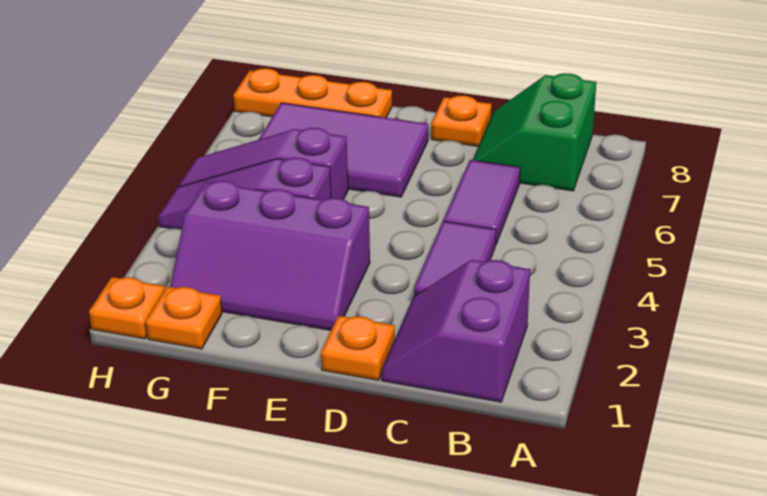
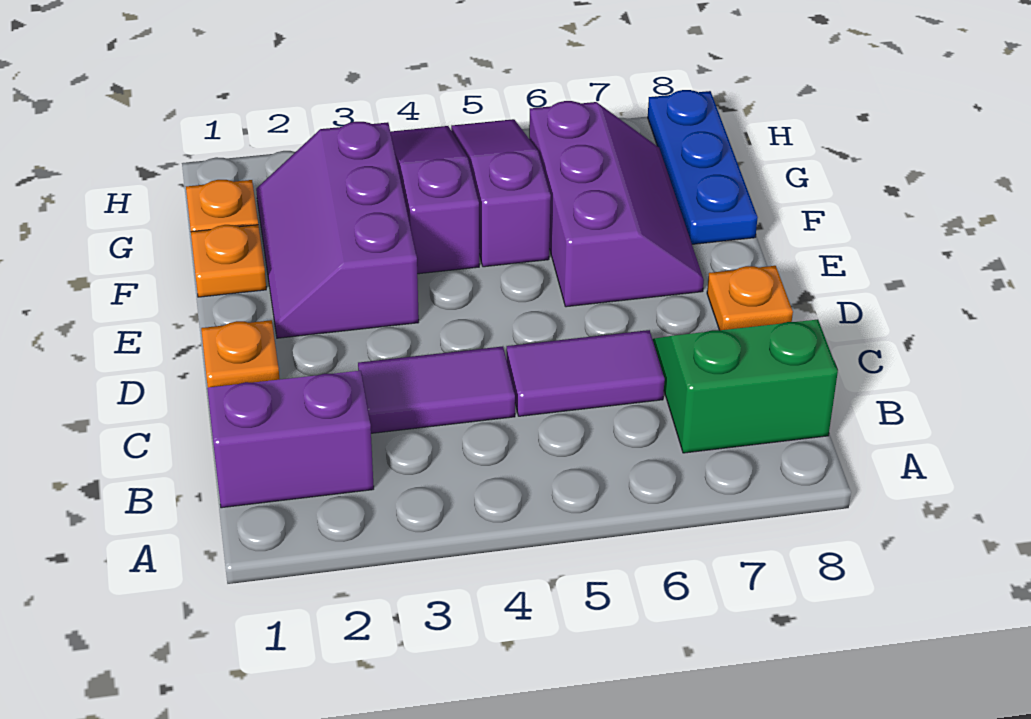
purple tile E6:G7 level 1 -> purple slope E6:G7 level 1 top 6
orange plate F8:H8 level 1 -> blue plate F8:H8 level 1
orange plate H1 level 1 -> orange plate F1 level 1

